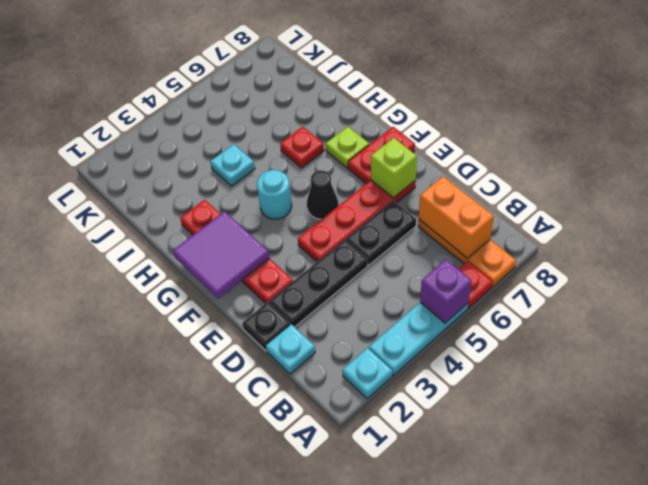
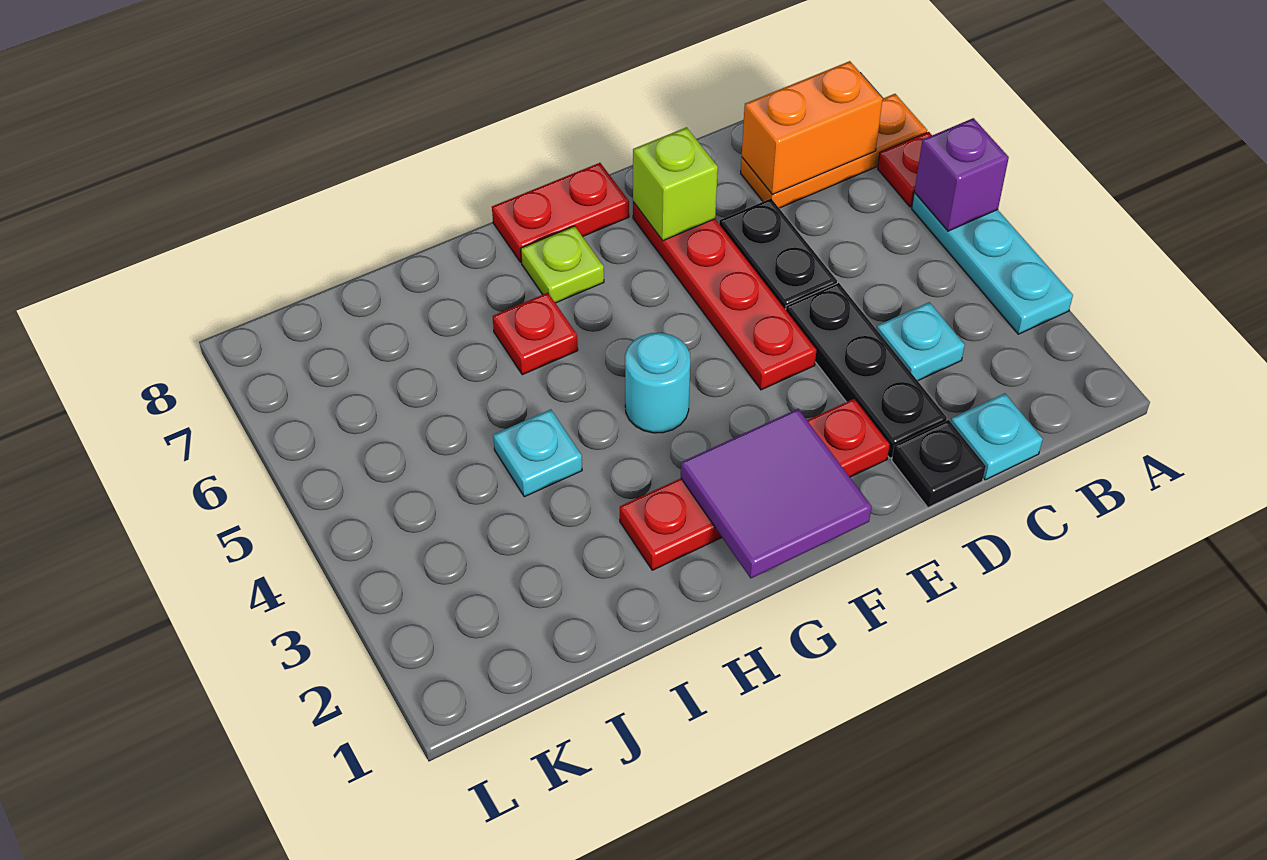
cyan plate A2 level 1 -> cyan plate C3 level 1
black cone F5 level 1 -> none
red plate F7:F8 level 1 -> red plate F8:G8 level 1

